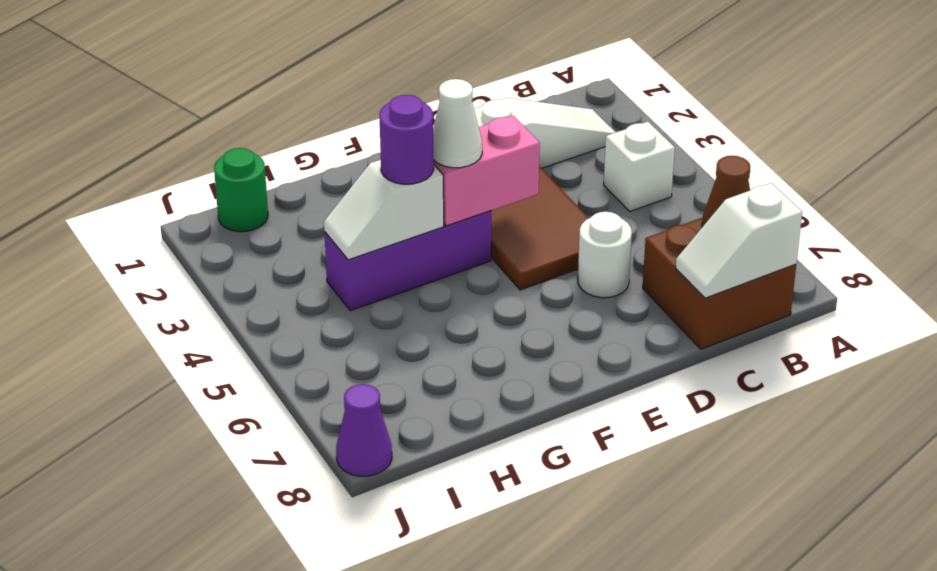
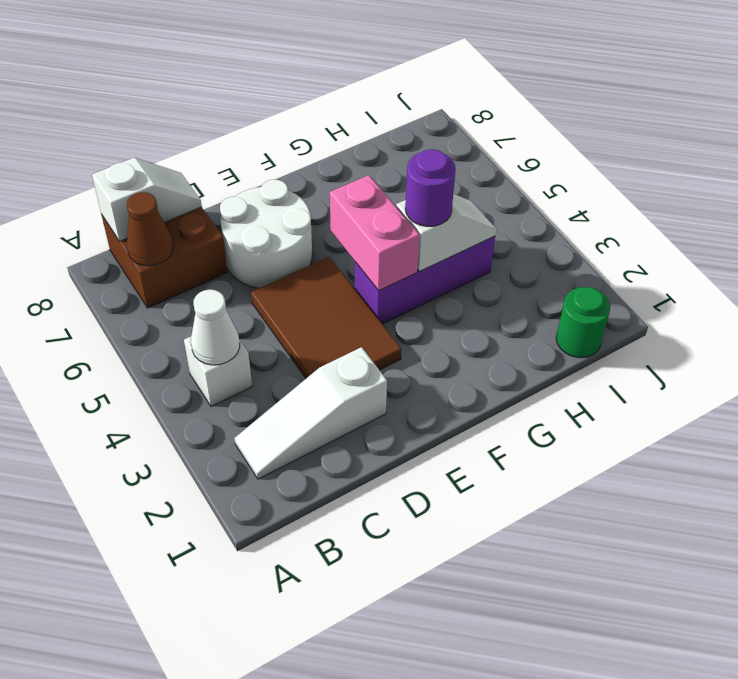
white round brick D6 level 1 -> white round brick D6:E7 level 1
pink brick E4:F4 level 2 -> pink brick F4:F5 level 2
white cone F4 level 3 -> white cone B4 level 2
purple cone J8 level 1 -> none

